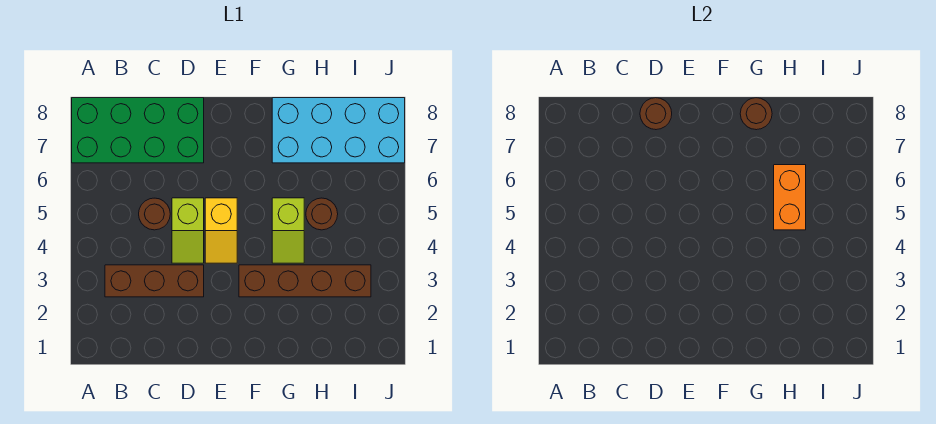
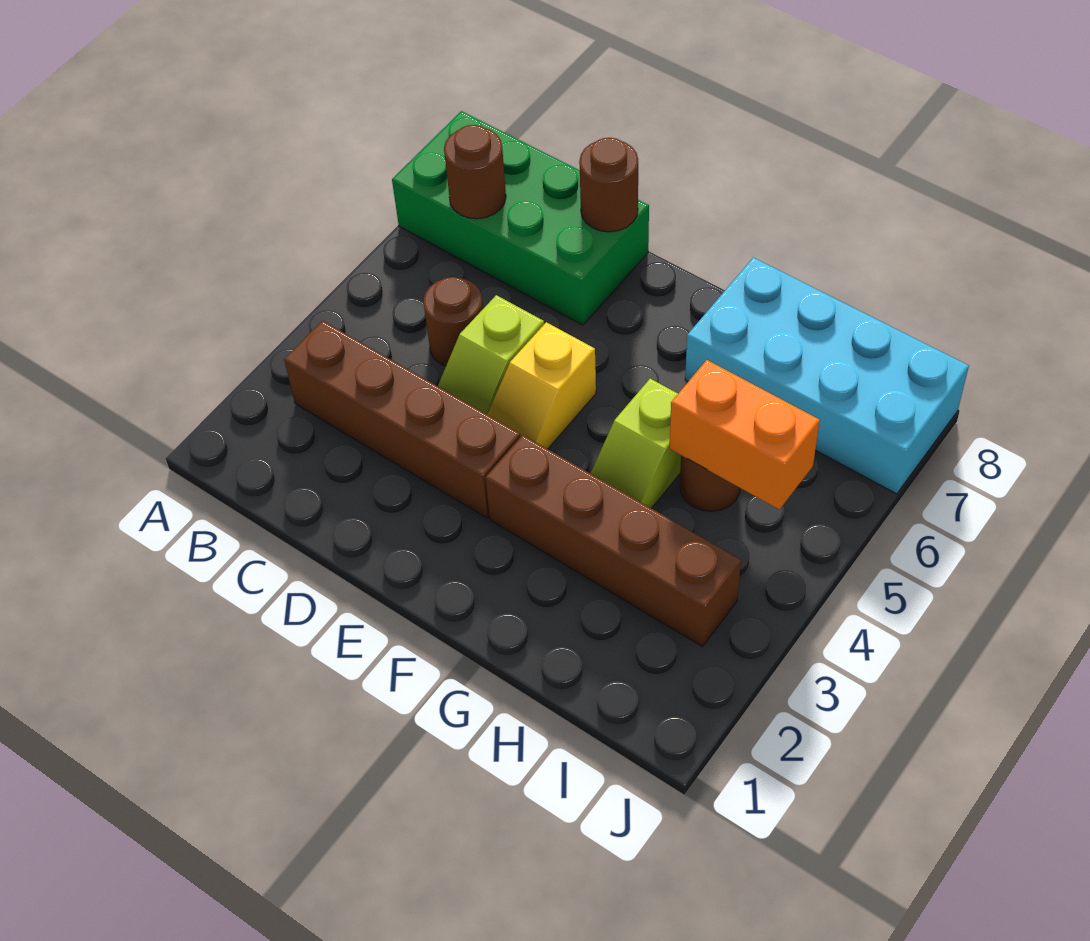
brown brick B3:D3 level 1 -> brown brick B3:E3 level 1
brown round brick G8 level 2 -> brown round brick B7 level 2
orange brick H5:H6 level 2 -> orange brick H5:I5 level 2

